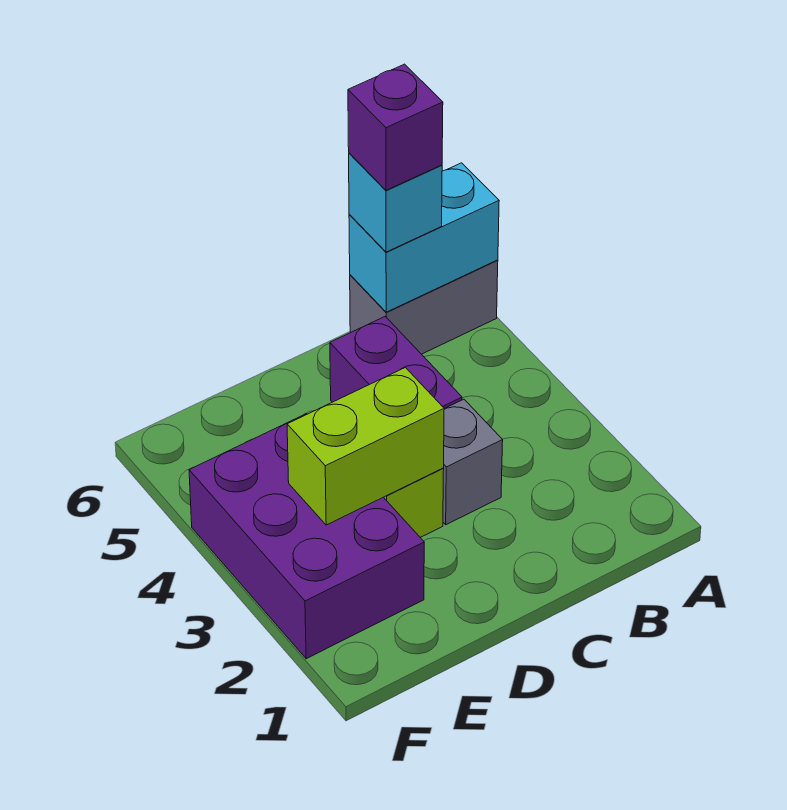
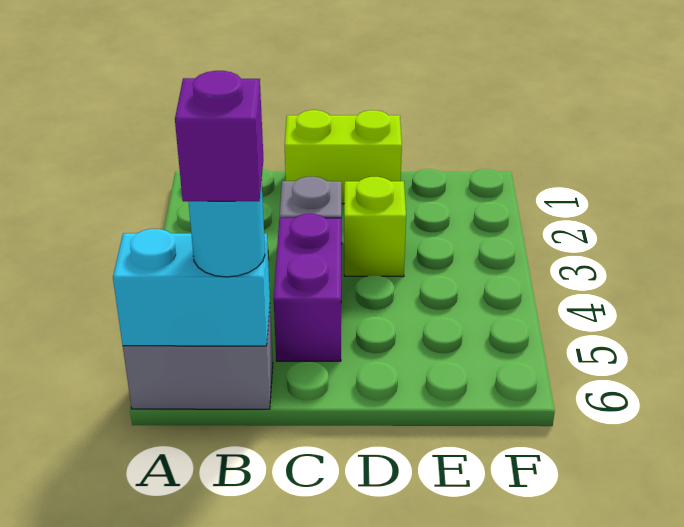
cyan brick B6 level 3 -> cyan round brick B6 level 3
lime brick D3:E3 level 2 -> lime brick C1:D1 level 1
purple brick E2:F4 level 1 -> none

